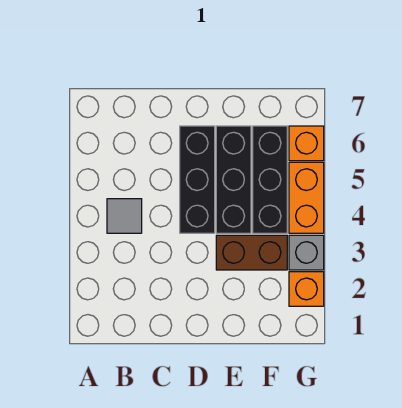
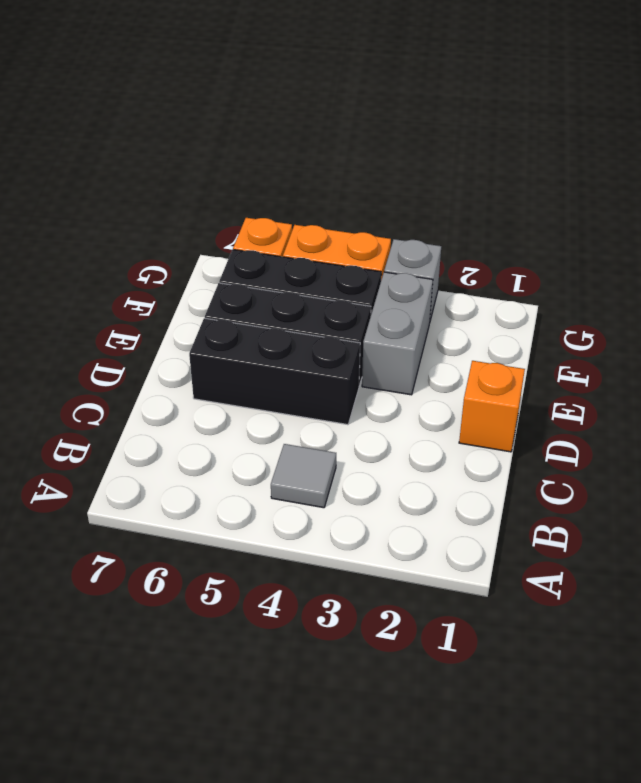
brown brick E3:F3 level 1 -> grey brick E3:F3 level 1
orange brick G2 level 1 -> orange brick D1 level 1

